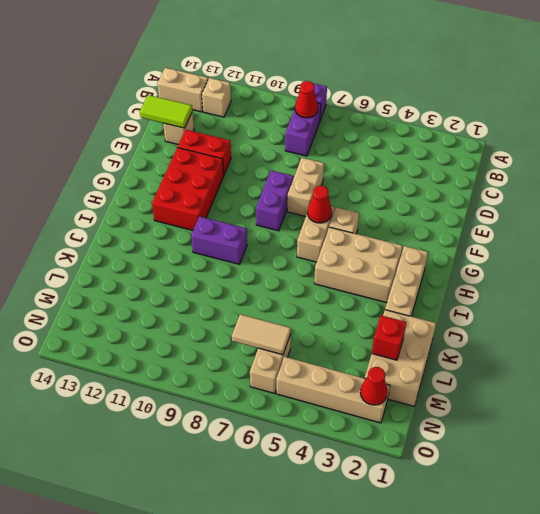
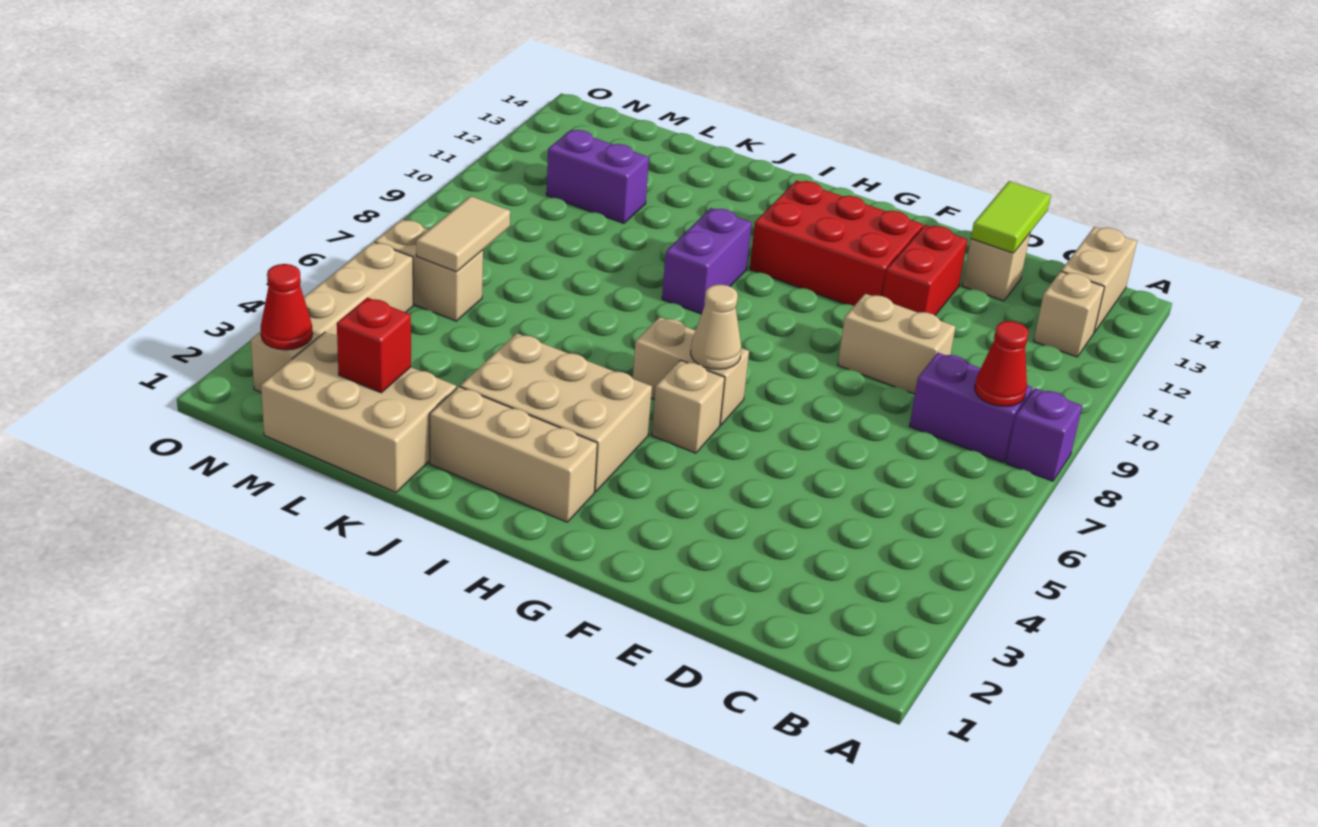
tan brick E7:F7 level 1 -> tan brick D9:E9 level 1
purple brick F8:G8 level 1 -> purple brick L11:M11 level 1
red cone G6 level 2 -> tan cone G6 level 2
tan brick H3:I5 level 1 -> tan brick H3:J4 level 1

